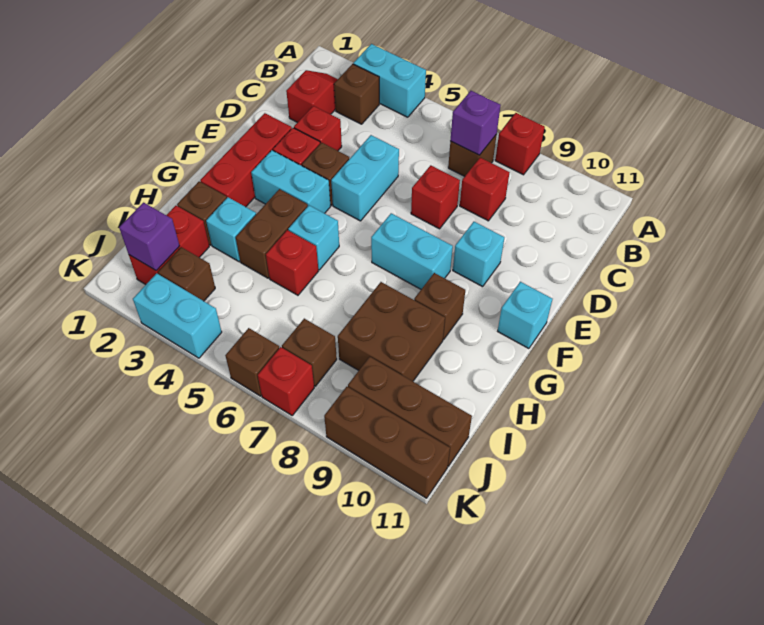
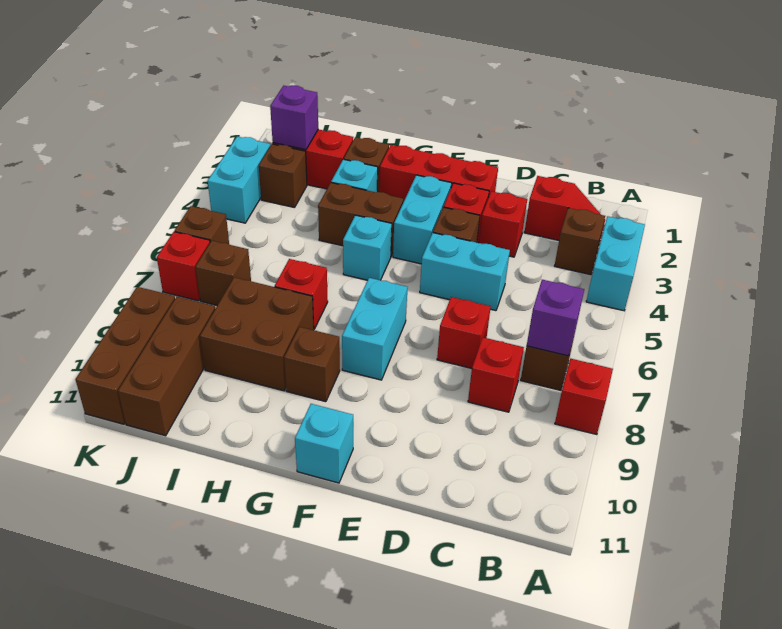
cyan brick E9 level 1 -> none
red brick H5 level 1 -> red brick H7 level 1

